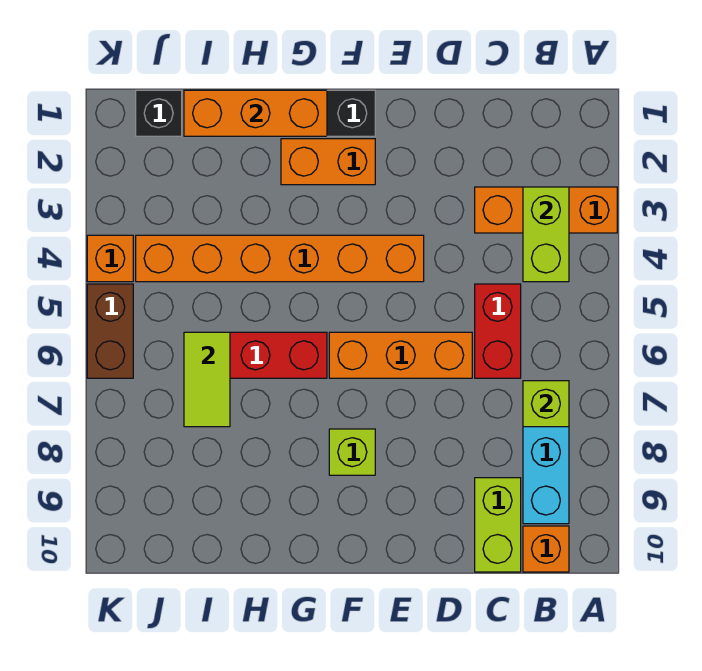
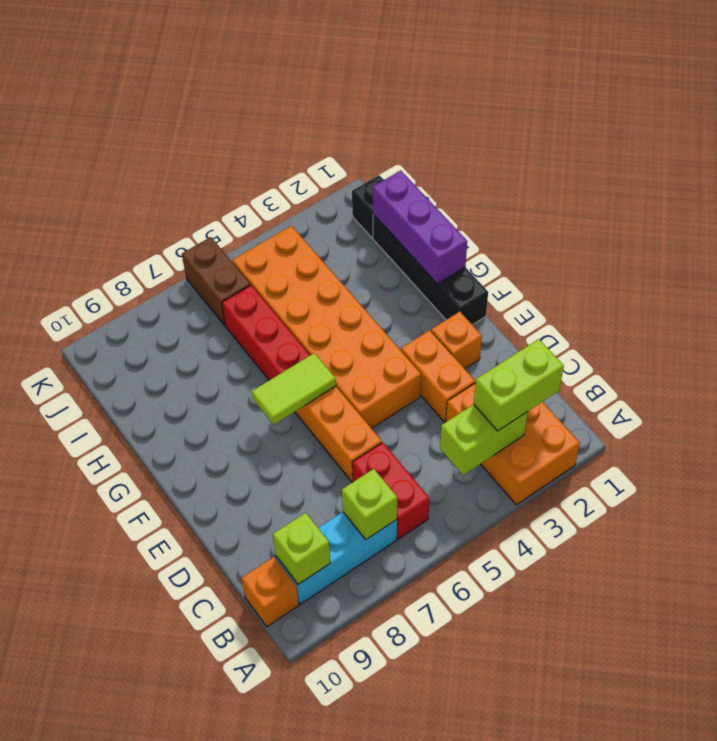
orange brick A3:C3 level 1 -> orange brick A2:C3 level 1
red brick C5:C6 level 1 -> red brick B6:C6 level 1
lime brick C9:C10 level 1 -> lime brick B2:B3 level 3
orange brick E4:J4 level 1 -> orange brick E4:J5 level 1
orange brick F2:G2 level 1 -> orange brick D3:E3 level 1
lime brick F8 level 1 -> lime brick B9 level 2
orange brick G1:I1 level 2 -> purple brick G1:I1 level 2
lime tile I6:I7 level 2 -> lime tile F6:F7 level 2
orange brick K4 level 1 -> orange brick E2 level 1
brown brick K5:K6 level 1 -> brown brick J6:K6 level 1

